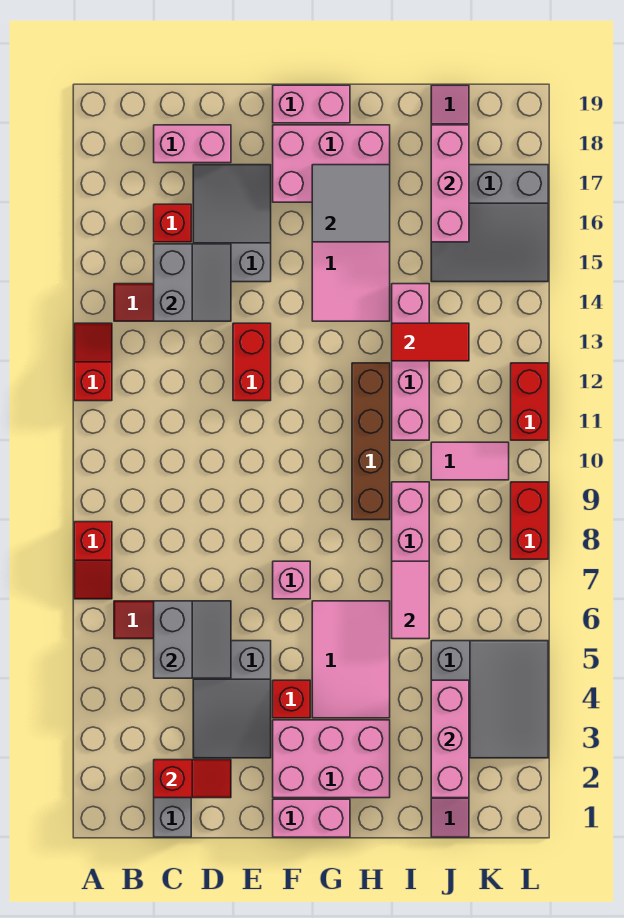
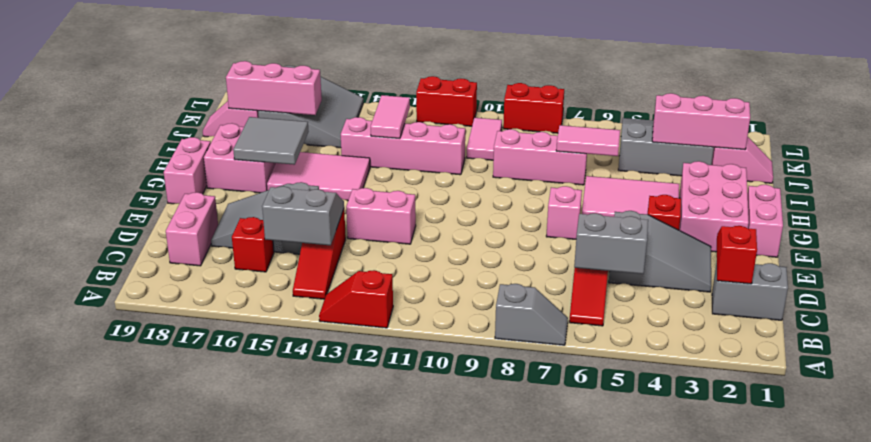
red slope A7:A8 level 1 top 8 -> grey slope A7:A8 level 1 top 8
red brick E12:E13 level 1 -> pink brick E12:E13 level 1
pink brick F17:H18 level 1 -> pink brick G17:H18 level 1
brown brick H9:H12 level 1 -> none
red tile I13:J13 level 2 -> pink tile I13:J13 level 2

